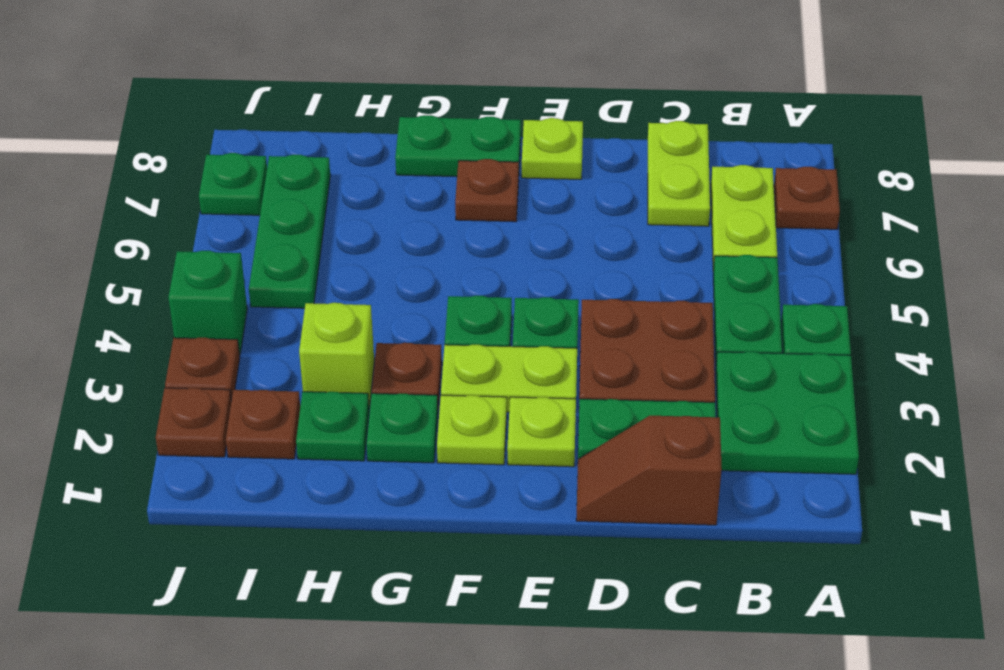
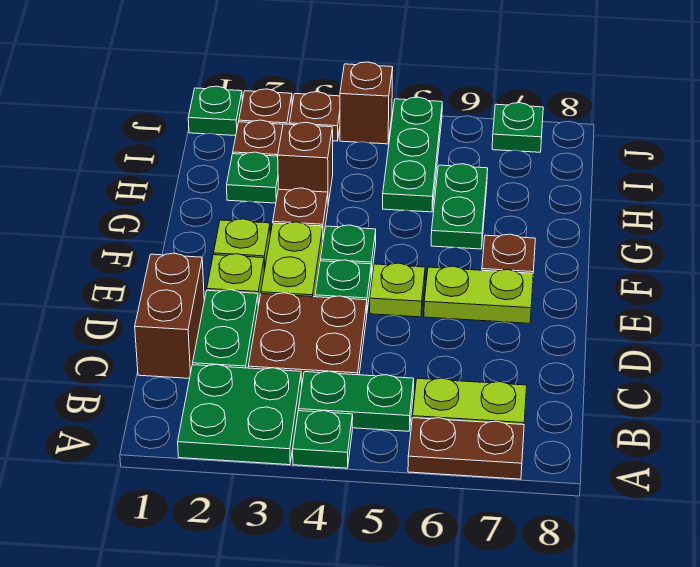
brown plate A7 level 1 -> brown plate A6:A7 level 1
brown slope C1:D1 level 1 top C -> brown brick C1:D1 level 1
lime plate C7:C8 level 1 -> lime plate E6:E7 level 1
lime plate E8 level 1 -> lime plate E5 level 1
green plate F8:G8 level 1 -> green plate G6:H6 level 1
green plate G2 level 1 -> green plate J1 level 1
lime brick H3 level 1 -> brown brick H3 level 1
green plate I5:I7 level 1 -> green plate H5:J5 level 1
green brick J4 level 1 -> brown brick J4 level 1

